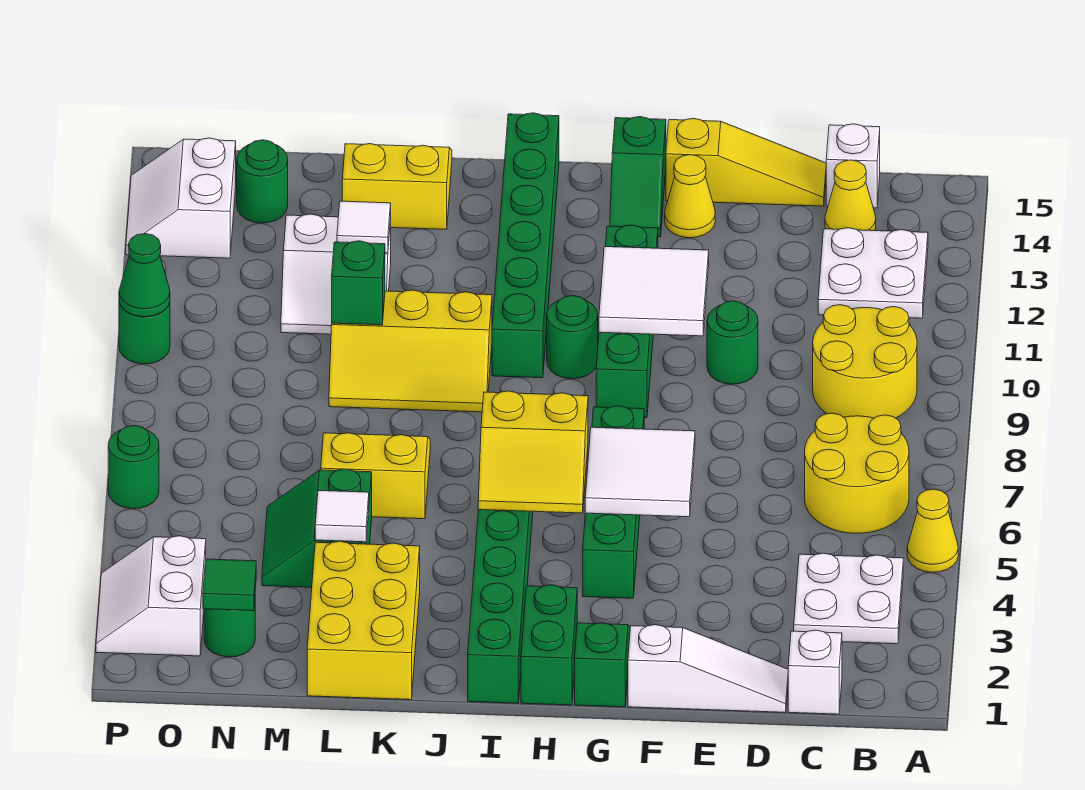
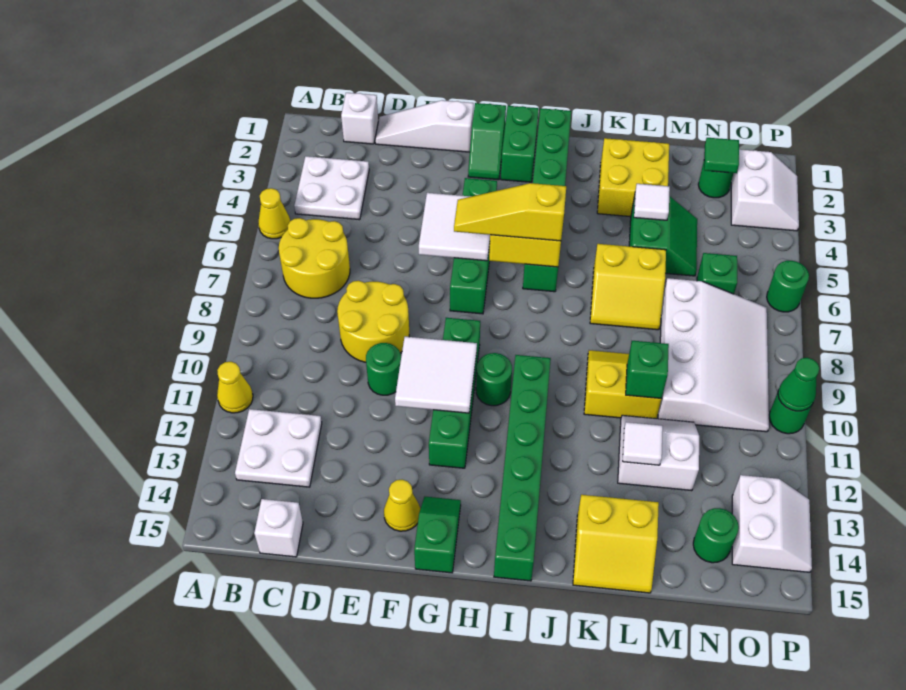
yellow round brick B9:C10 level 1 -> yellow round brick D8:E9 level 1
yellow cone C14 level 1 -> yellow cone A11 level 1
yellow slope D15:F15 level 1 top F -> yellow slope G6:I6 level 3 top I
yellow slope J9:L10 level 1 top 10 -> yellow slope K9:L10 level 1 top 10
yellow brick K1:L3 level 1 -> yellow brick K2:L3 level 1
none -> white slope M7:O10 level 1 top M
none -> green brick N6 level 1

